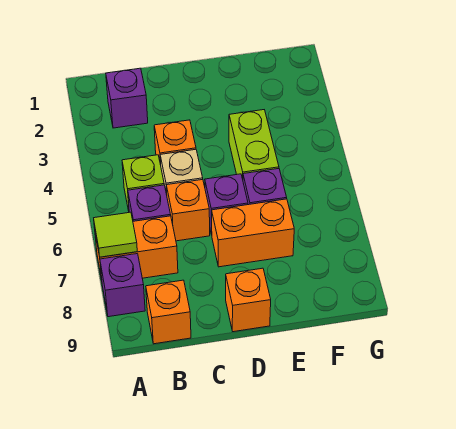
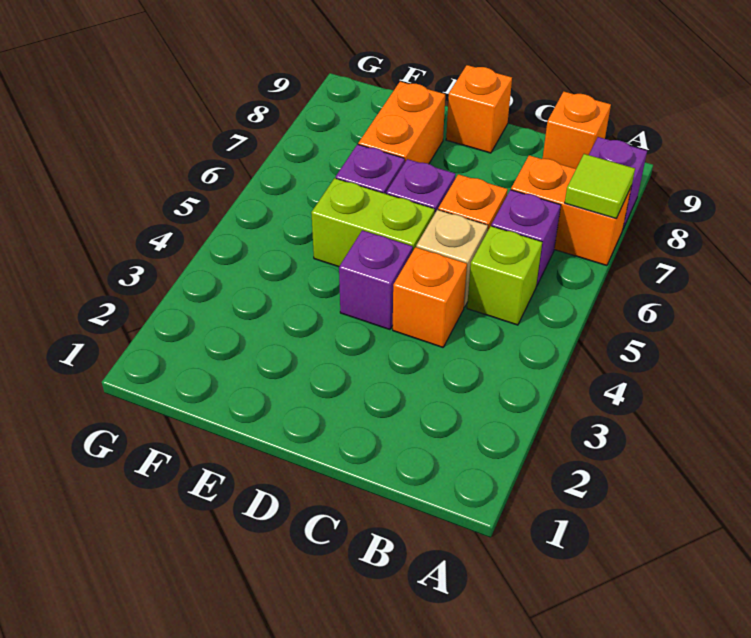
purple brick B2 level 1 -> purple brick D4 level 1
orange brick D7:E7 level 1 -> orange brick E7:E8 level 1
lime brick E4:E5 level 1 -> lime brick D5:E5 level 1

